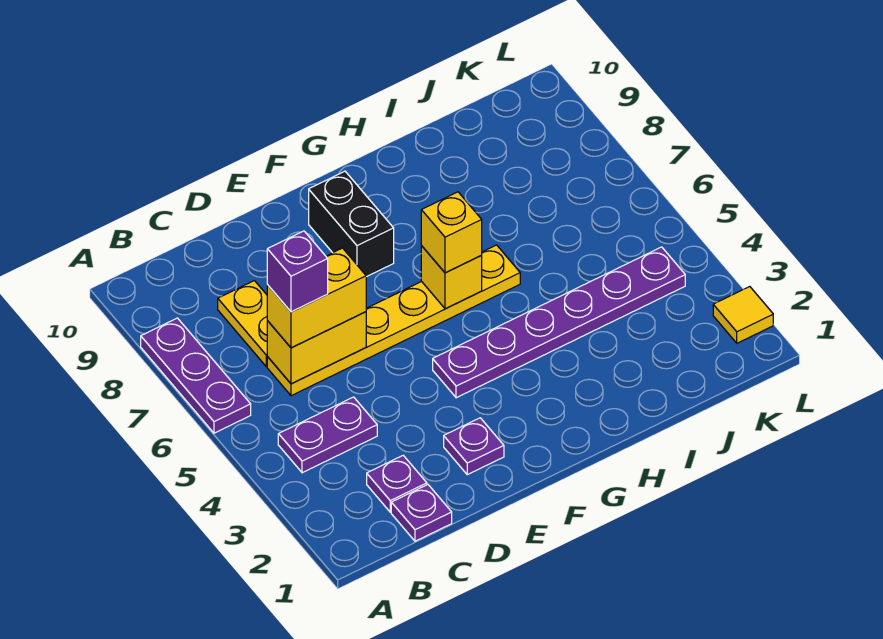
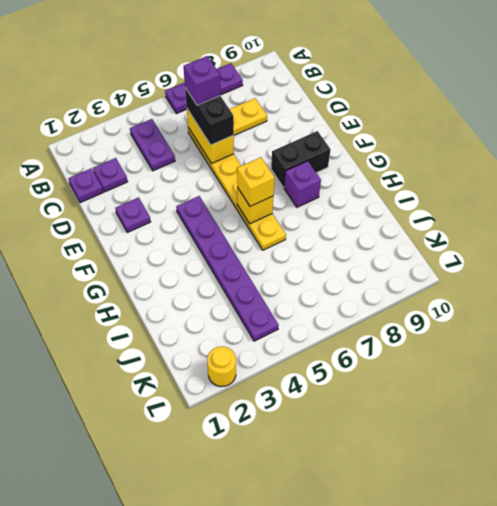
yellow brick C6:D6 level 3 -> black brick C6:D6 level 3
none -> purple brick G8 level 1
yellow tile L2 level 1 -> yellow round brick L2 level 1

